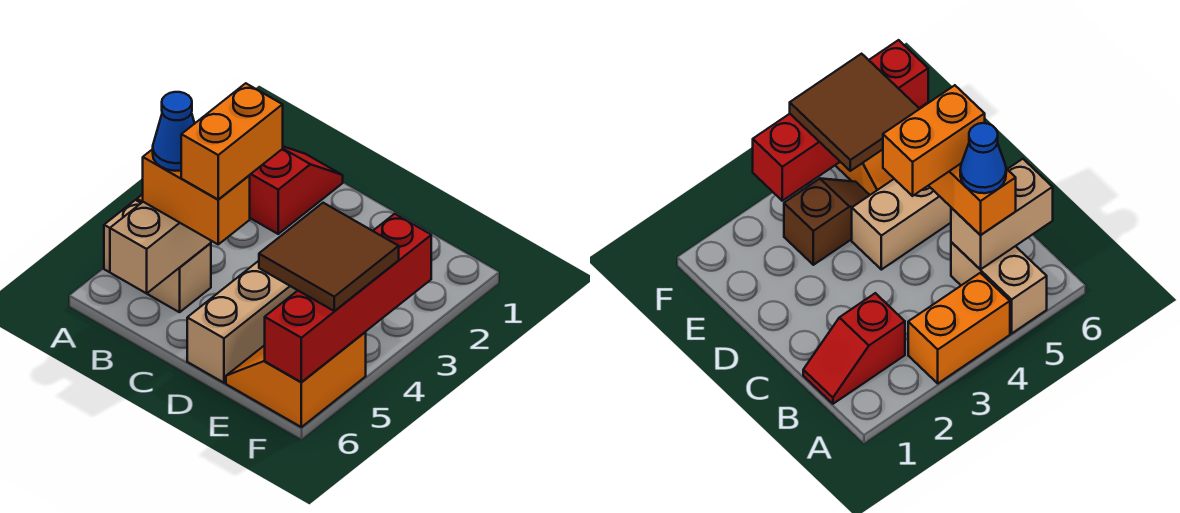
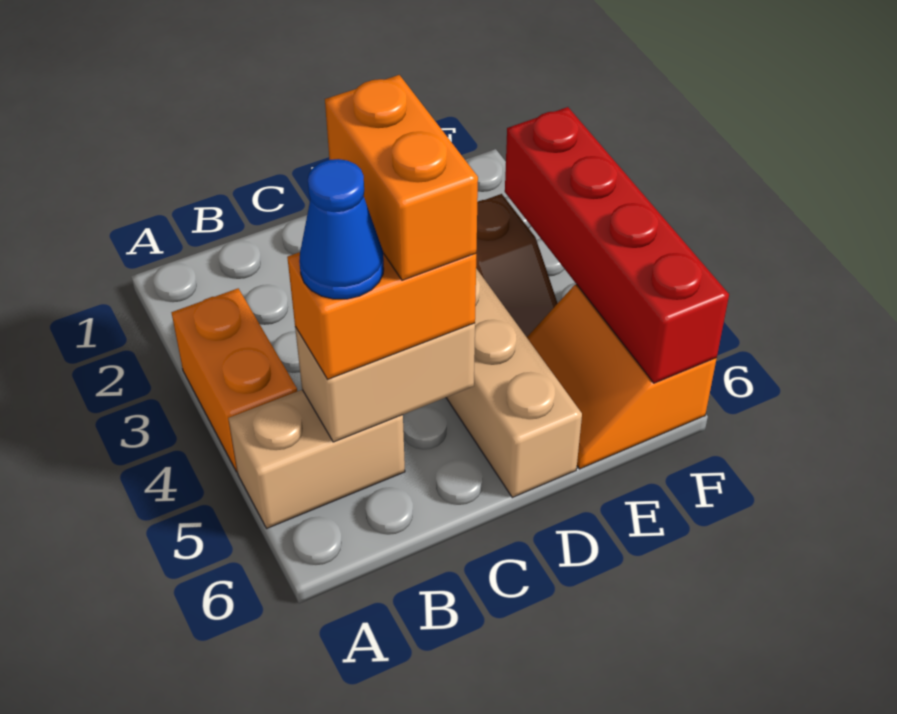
red slope B1:B2 level 1 top 2 -> none
tan brick B5:B6 level 2 -> tan brick B5:C5 level 2
brown tile E4:F5 level 3 -> none

